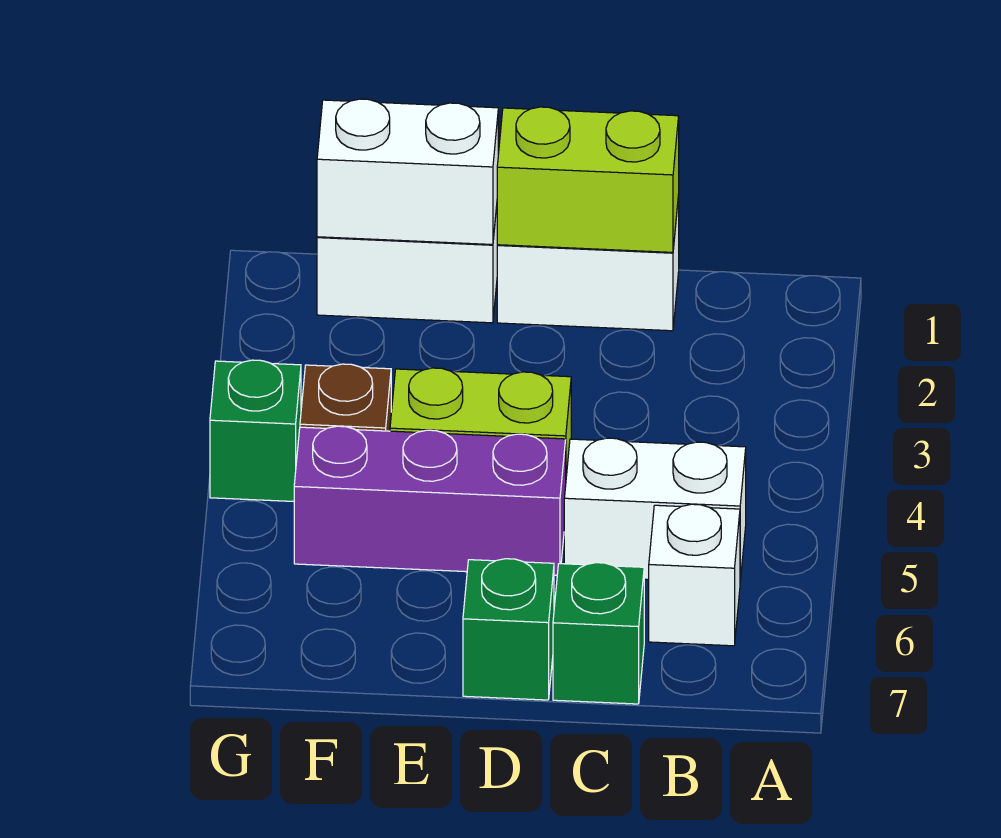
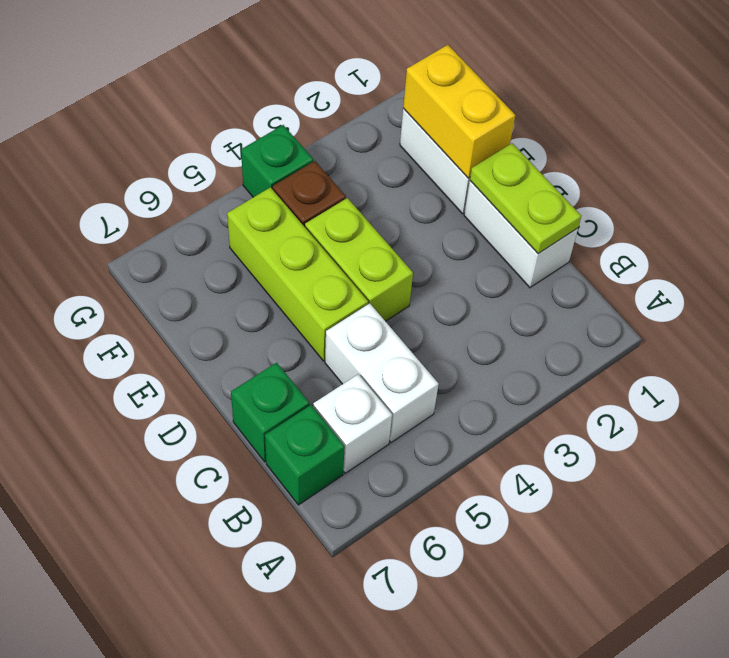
lime brick C1:D1 level 2 -> lime plate C1:D1 level 2
purple brick D5:F5 level 1 -> lime brick D5:F5 level 1
green brick D7 level 1 -> green brick B7 level 1
white brick E1:F1 level 2 -> yellow brick E1:F1 level 2

